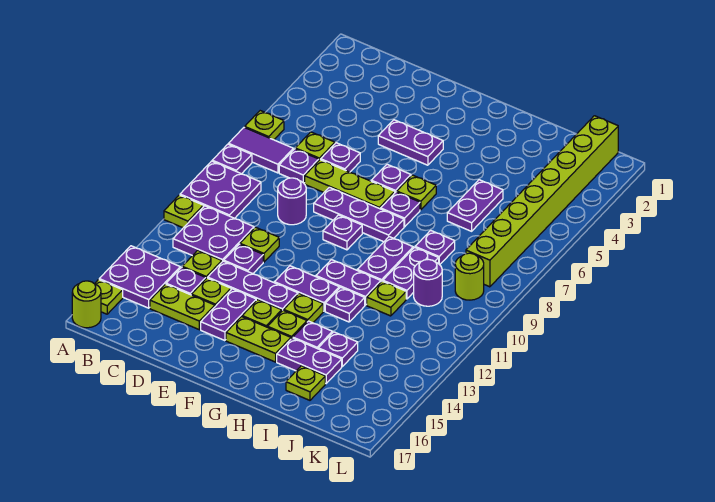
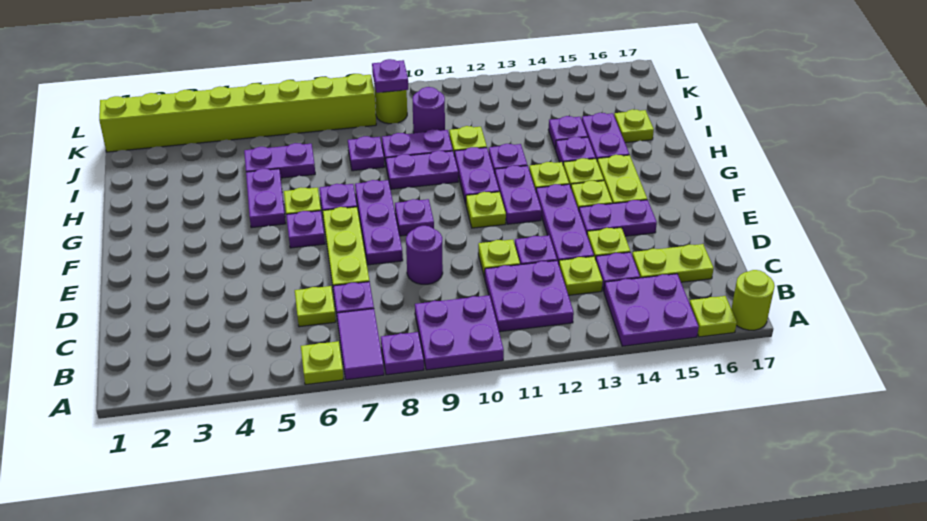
lime plate A11 level 1 -> lime plate F11 level 1
lime plate C15:D15 level 1 -> lime plate C15:C16 level 1
purple plate D6 level 1 -> purple plate K9 level 2
purple plate E4:F4 level 1 -> purple plate G5:H5 level 1

